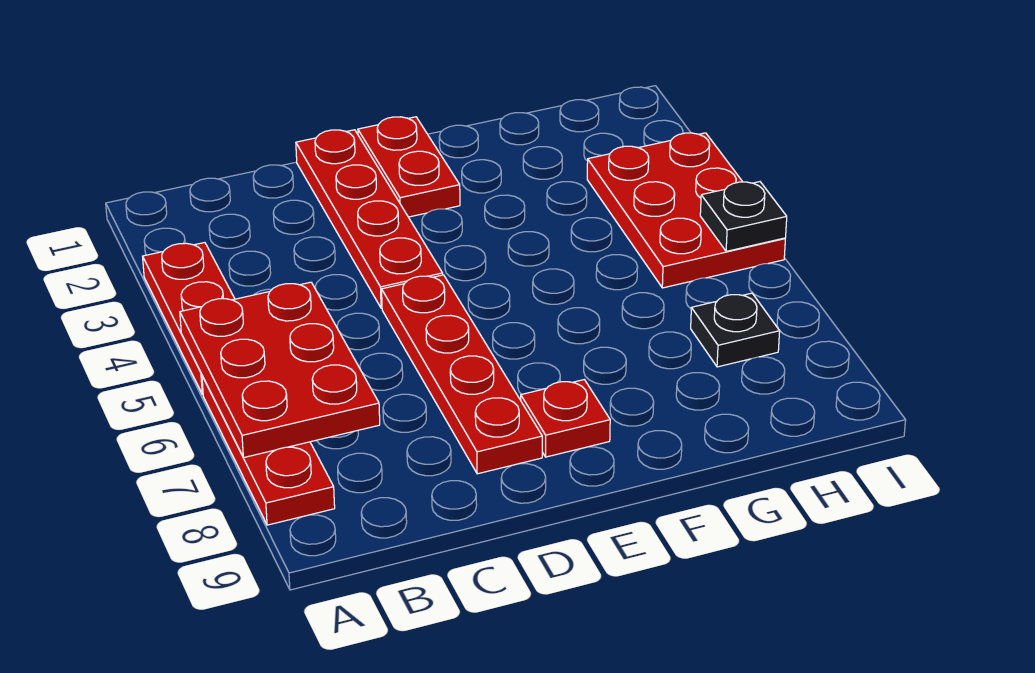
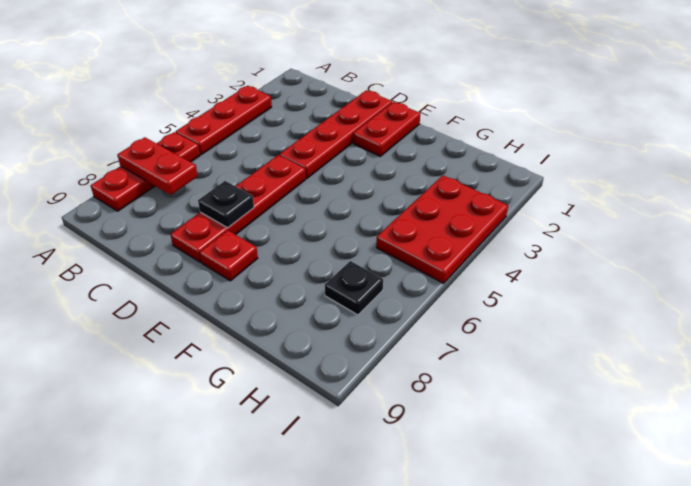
red plate A5:B7 level 2 -> red plate A7:B7 level 2
black plate I5 level 2 -> black plate D7 level 2

